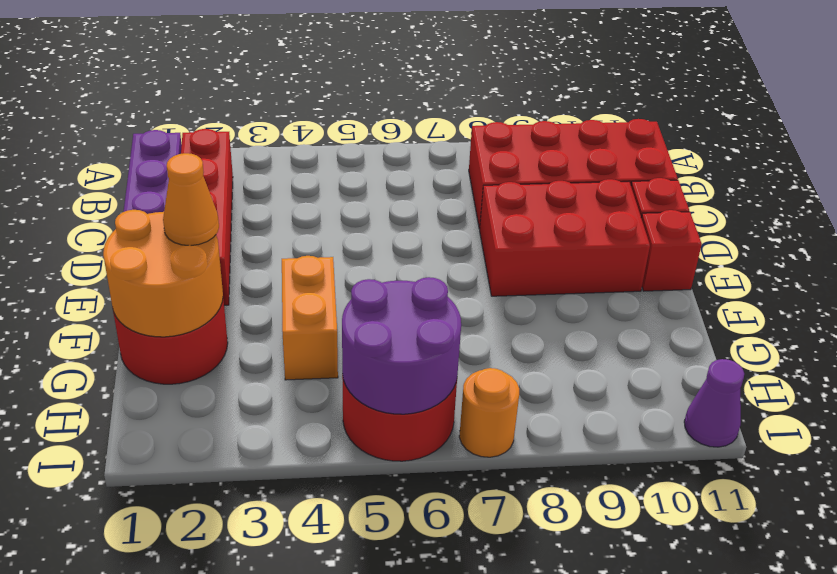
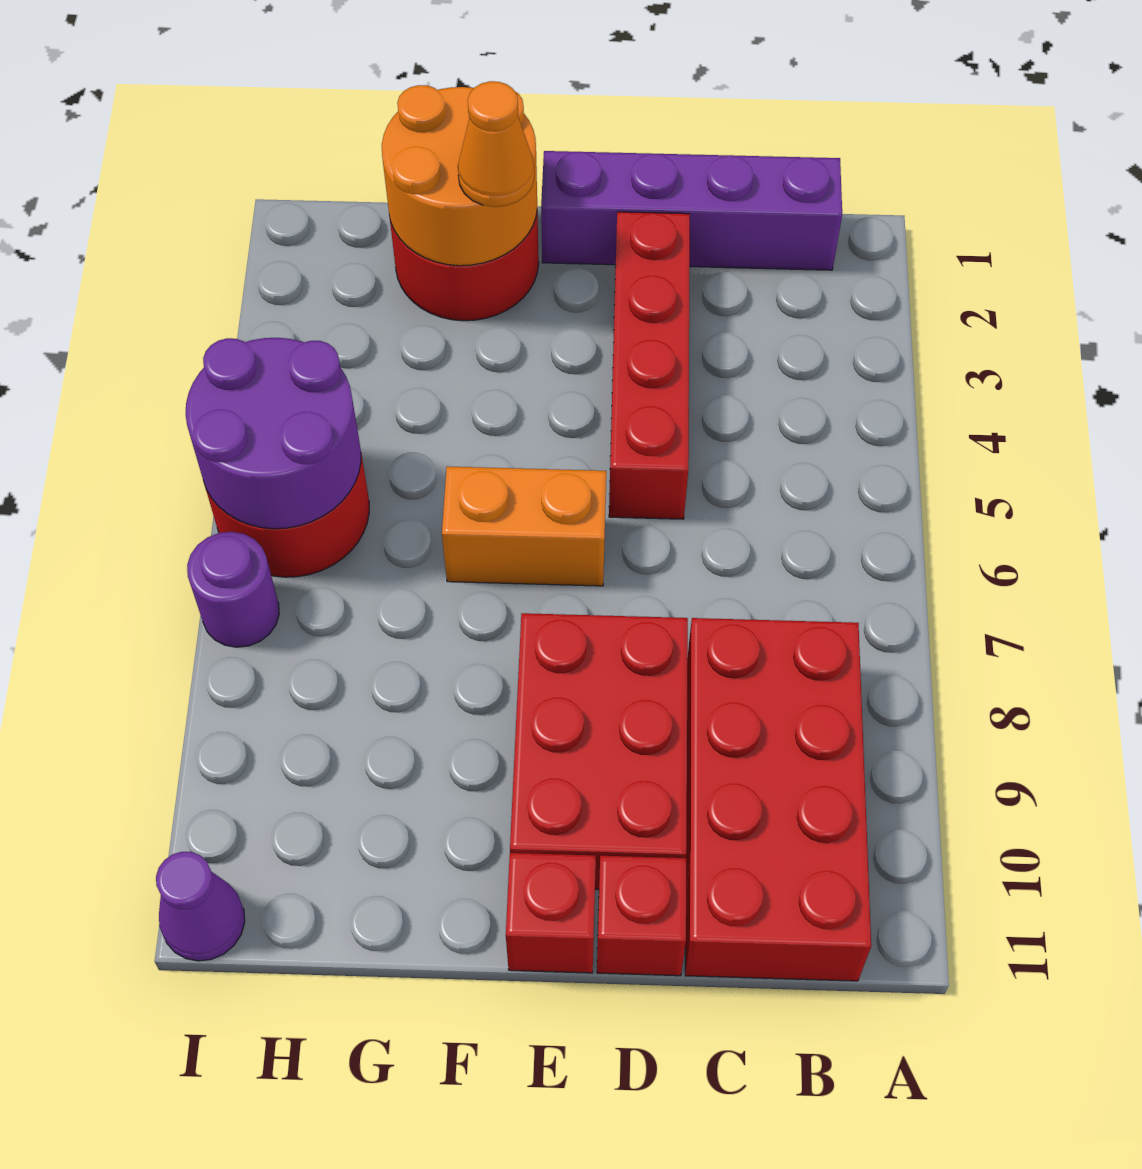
red brick B2:E2 level 1 -> red brick D2:D5 level 1
orange brick F4:G4 level 1 -> orange brick E6:F6 level 1
orange round brick I7 level 1 -> purple round brick I7 level 1

